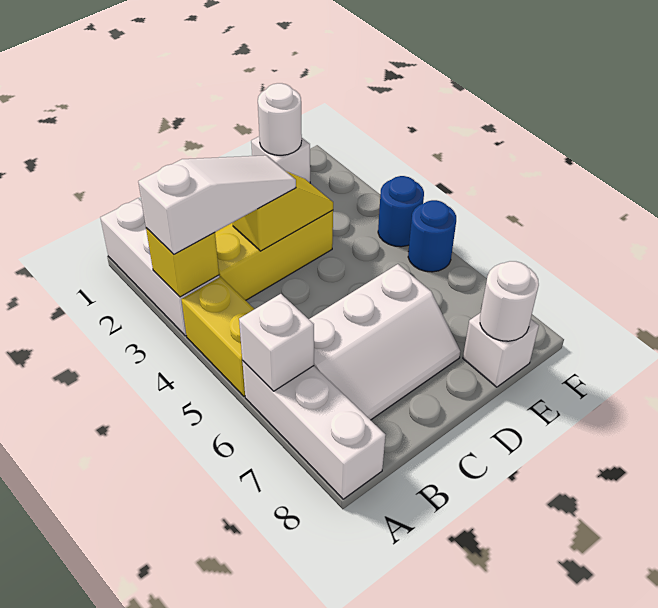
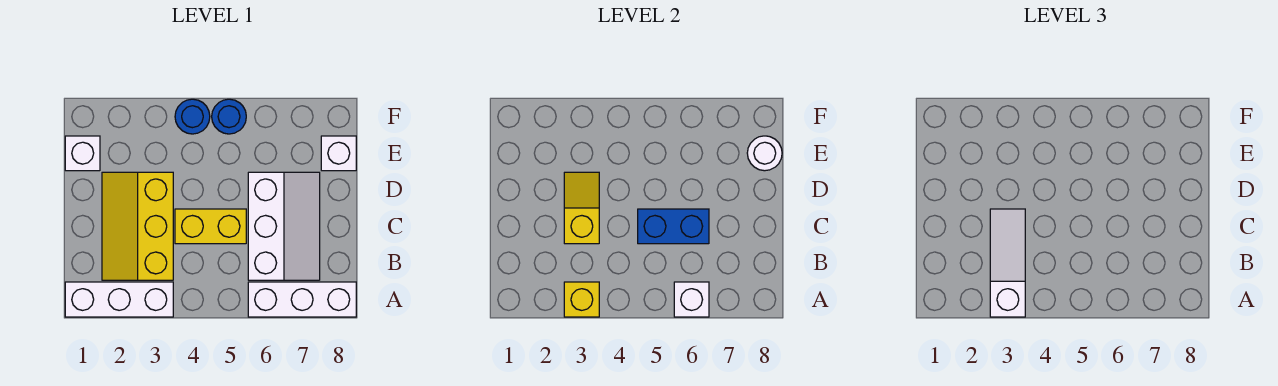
yellow brick A4:A5 level 1 -> yellow brick C4:C5 level 1
none -> blue brick C5:C6 level 2
white round brick E1 level 2 -> none

